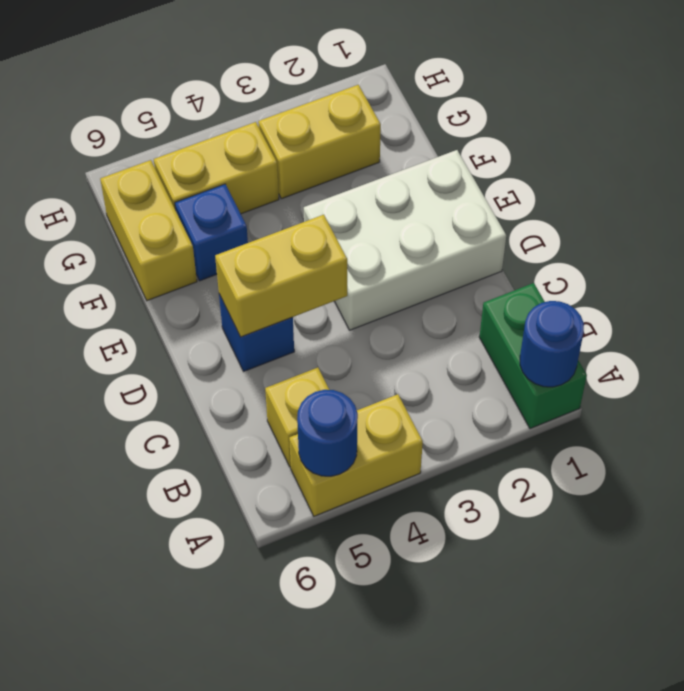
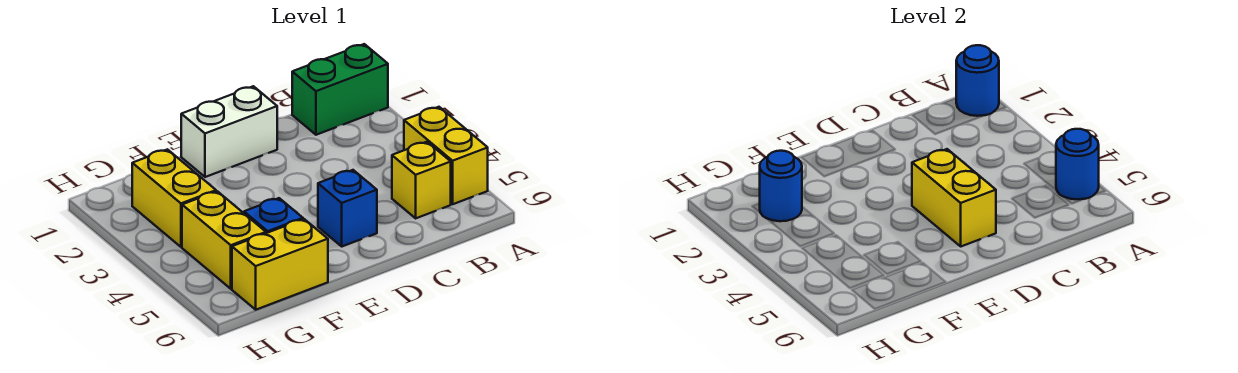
white brick D1:E3 level 1 -> white brick D1:E1 level 1
none -> blue round brick G2 level 2

